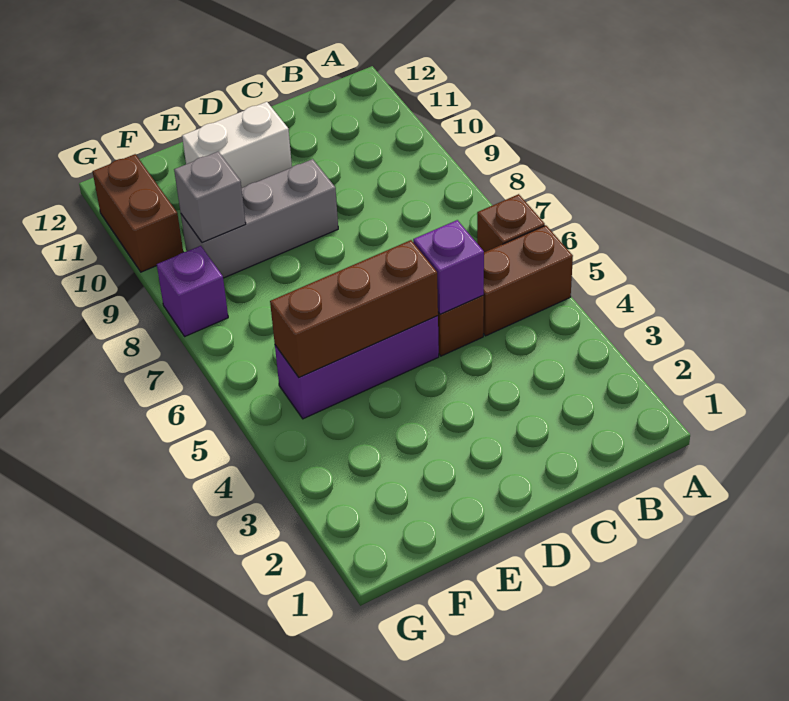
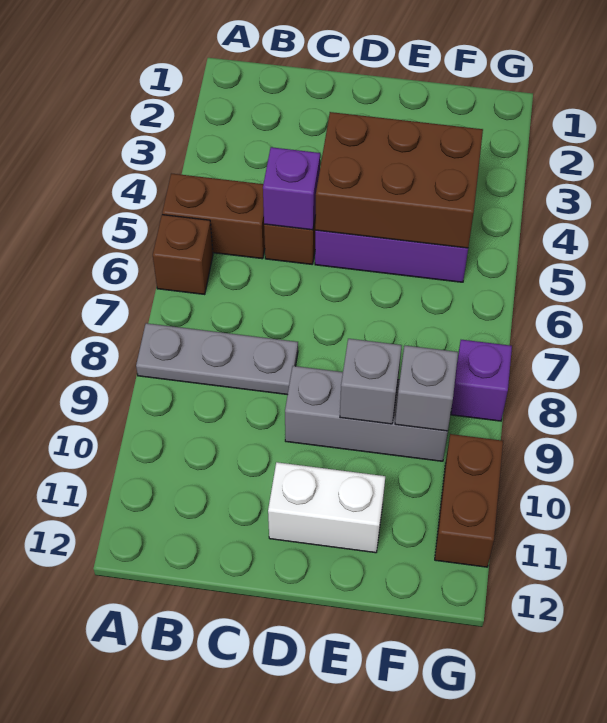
none -> grey plate A8:C8 level 1
brown brick D5:F5 level 2 -> brown brick D4:F5 level 2
none -> grey brick E9 level 2

